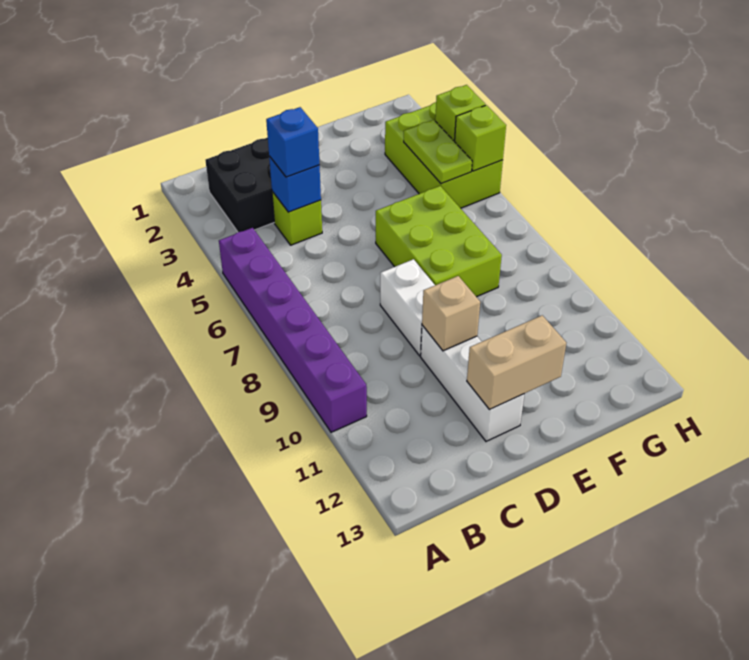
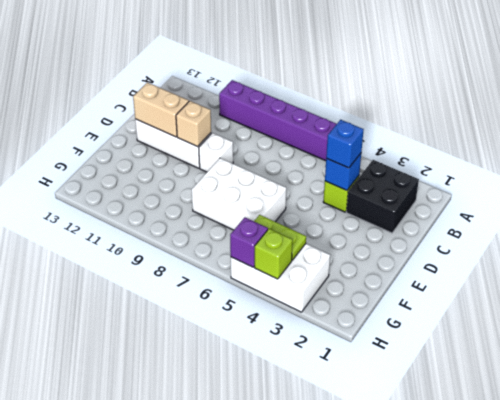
white brick D8:D9 level 1 -> white brick D9 level 1
tan brick D12:E12 level 2 -> tan brick D11:D12 level 2
lime brick E6:F8 level 1 -> white brick E6:F8 level 1
lime brick G3:H5 level 1 -> white brick G3:H5 level 1
lime brick H5 level 2 -> purple brick H5 level 2

